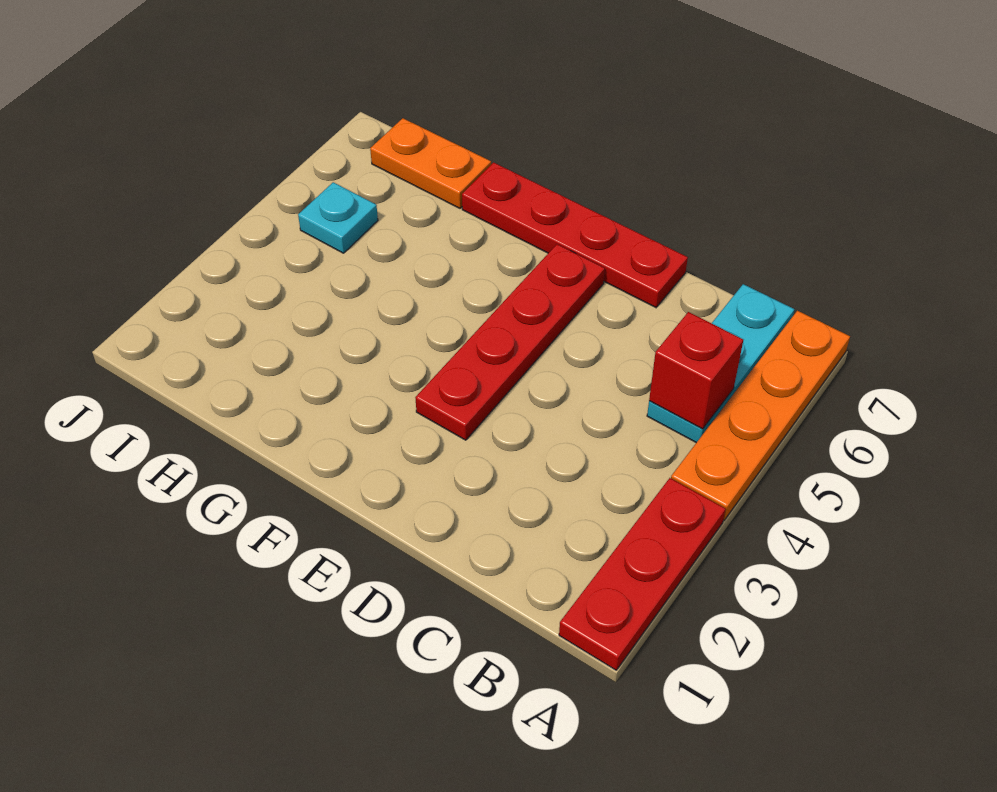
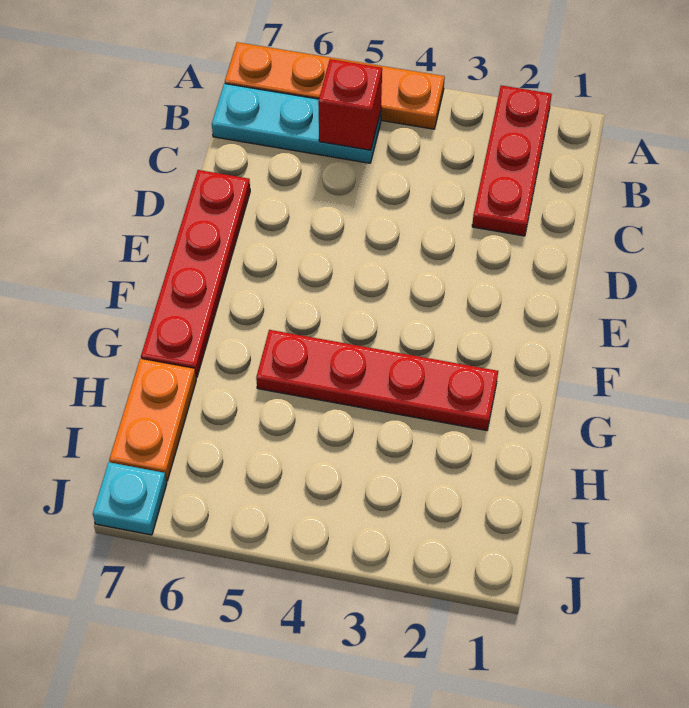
red plate A1:A3 level 1 -> red plate A2:C2 level 1
red plate E3:E6 level 1 -> red plate G2:G5 level 1
cyan plate I5 level 1 -> cyan plate J7 level 1

